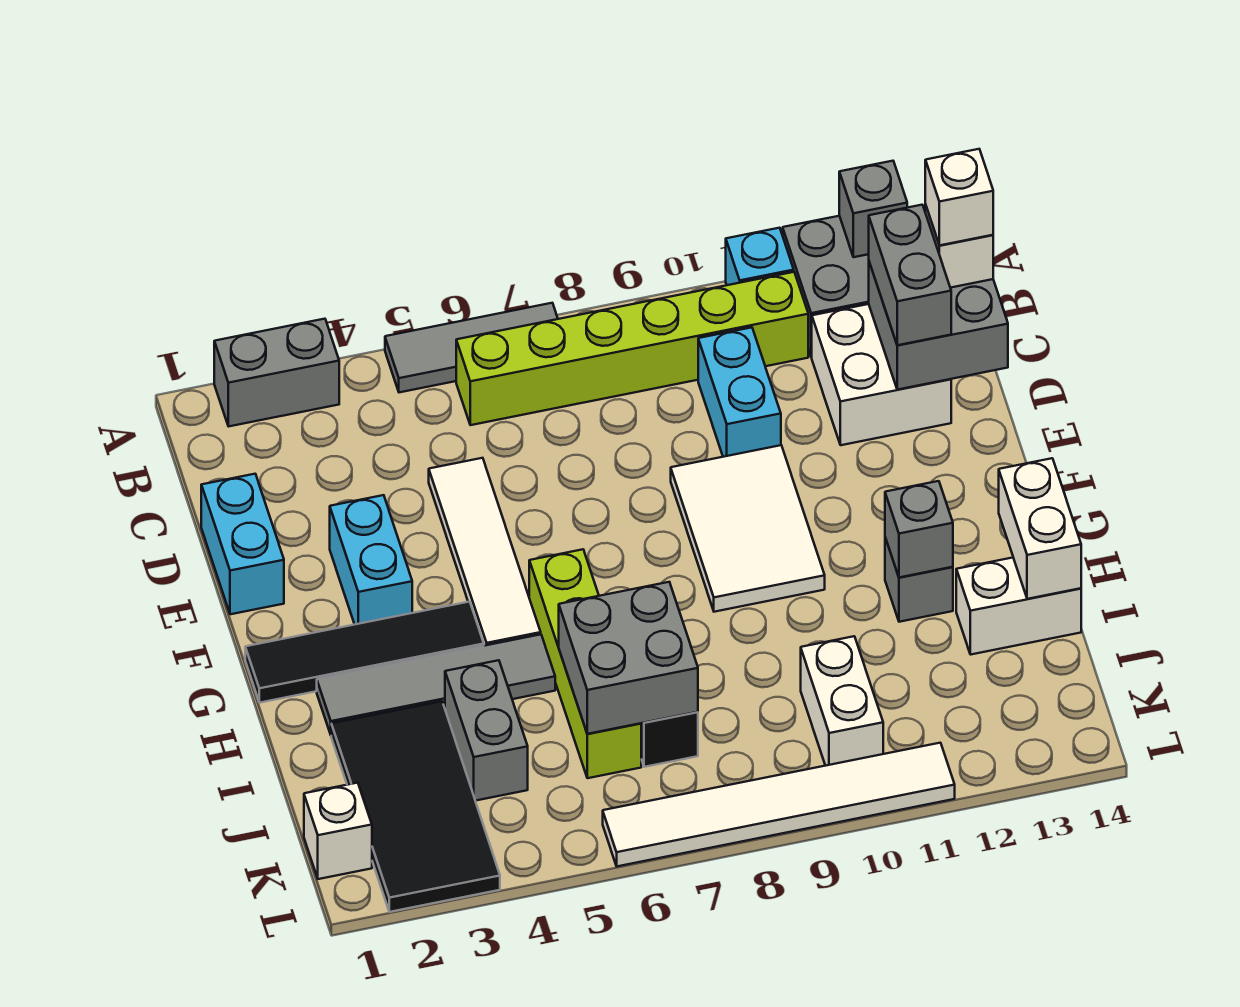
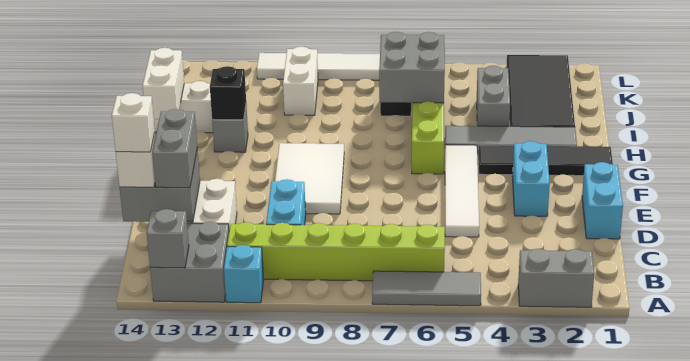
grey brick H12 level 2 -> black brick H12 level 2
white brick K1 level 1 -> none

